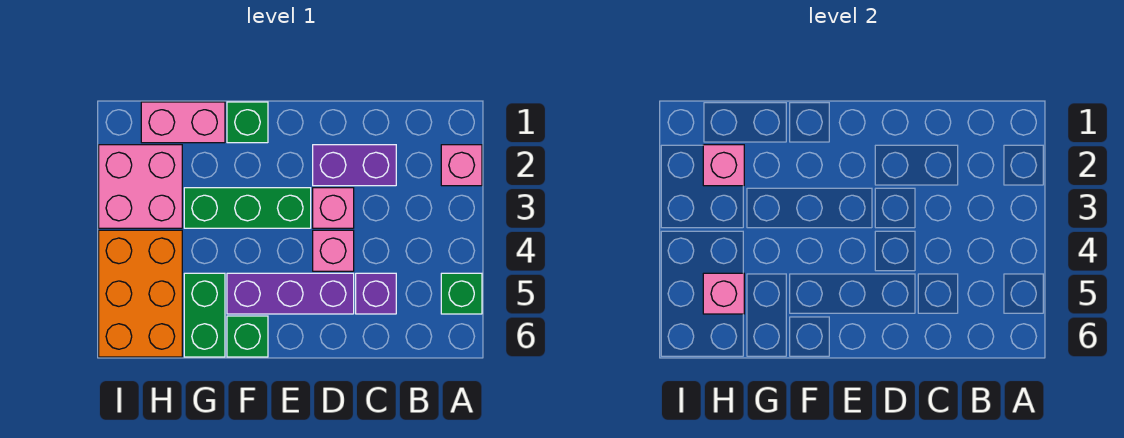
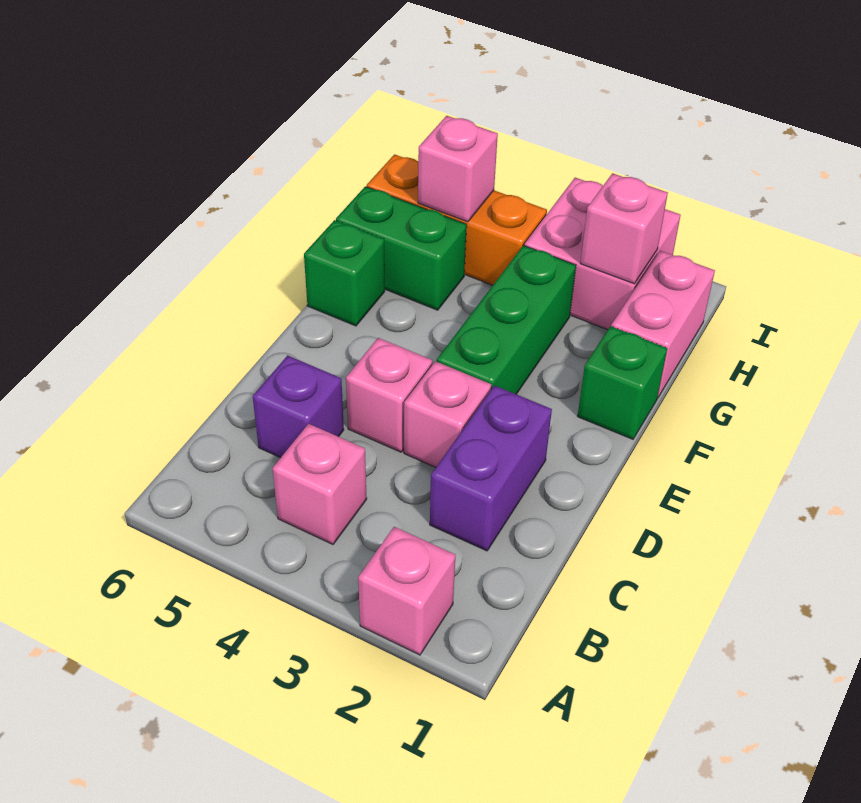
green brick A5 level 1 -> none
none -> pink brick B4 level 1
purple brick D5:F5 level 1 -> none
orange brick H4:I6 level 1 -> orange brick H4:H6 level 1

